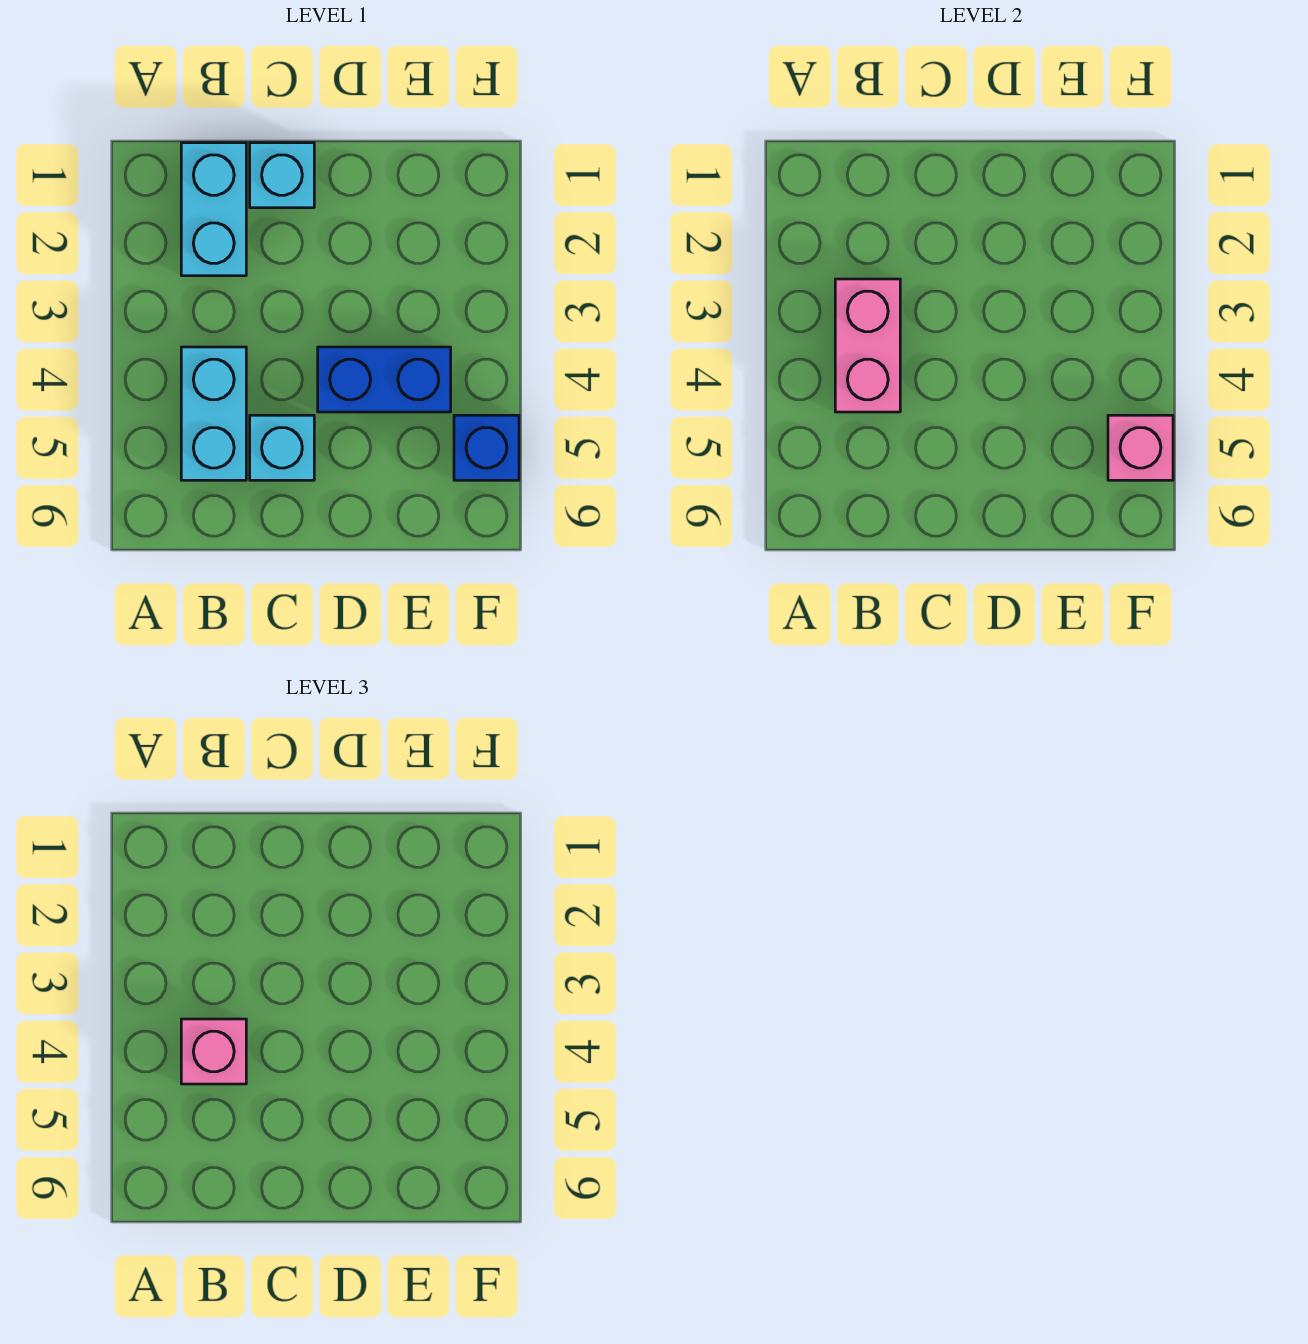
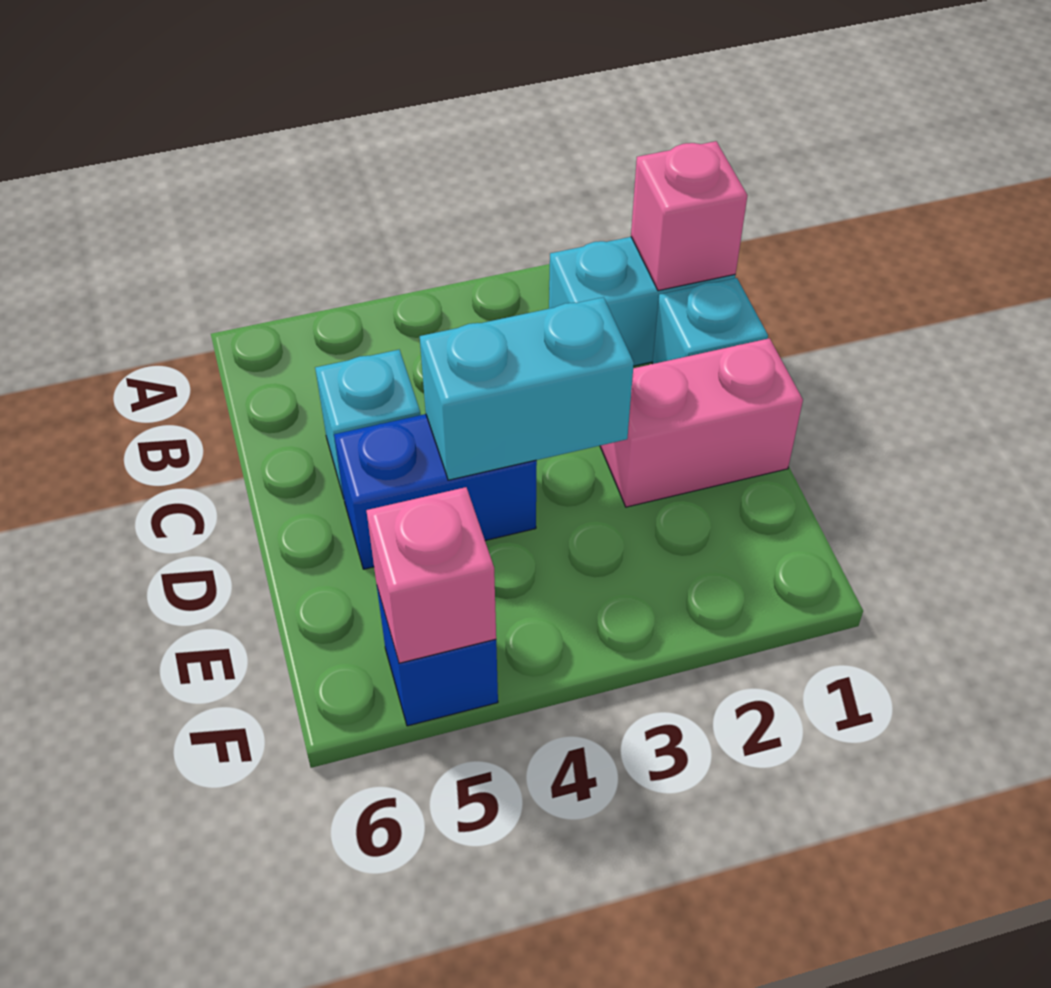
pink brick B3:B4 level 2 -> pink brick D1:D2 level 1
cyan brick B4:B5 level 1 -> cyan brick D3:D4 level 2
pink brick B4 level 3 -> pink brick B1 level 2
blue brick D4:E4 level 1 -> blue brick D4:D5 level 1

